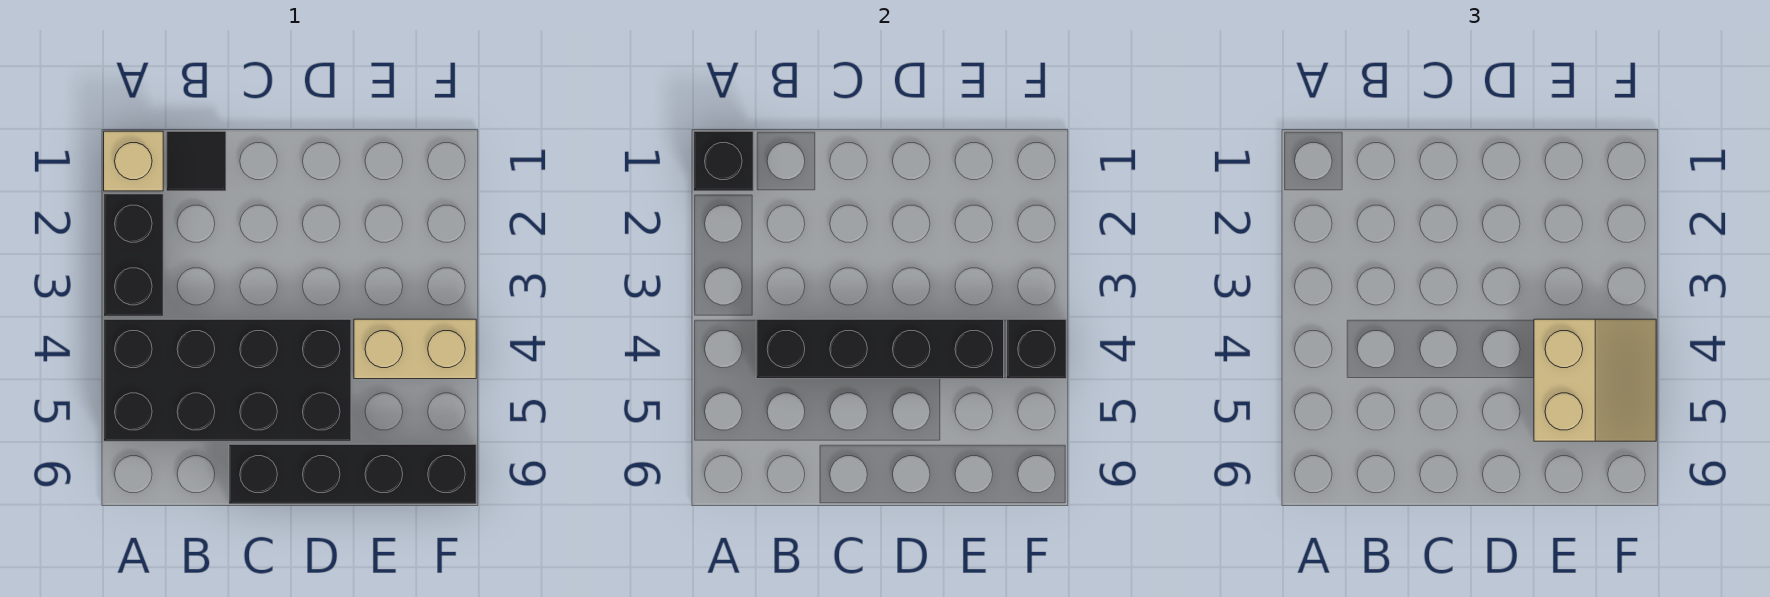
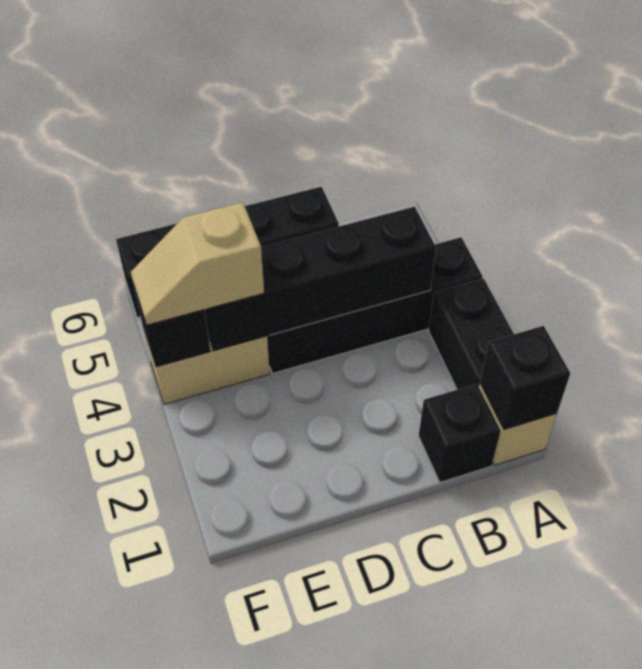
black brick A4:D5 level 1 -> black brick A4:D4 level 1
black tile B1 level 1 -> black brick B1 level 1
tan slope E4:F5 level 3 top E -> tan slope E4:F4 level 3 top E

